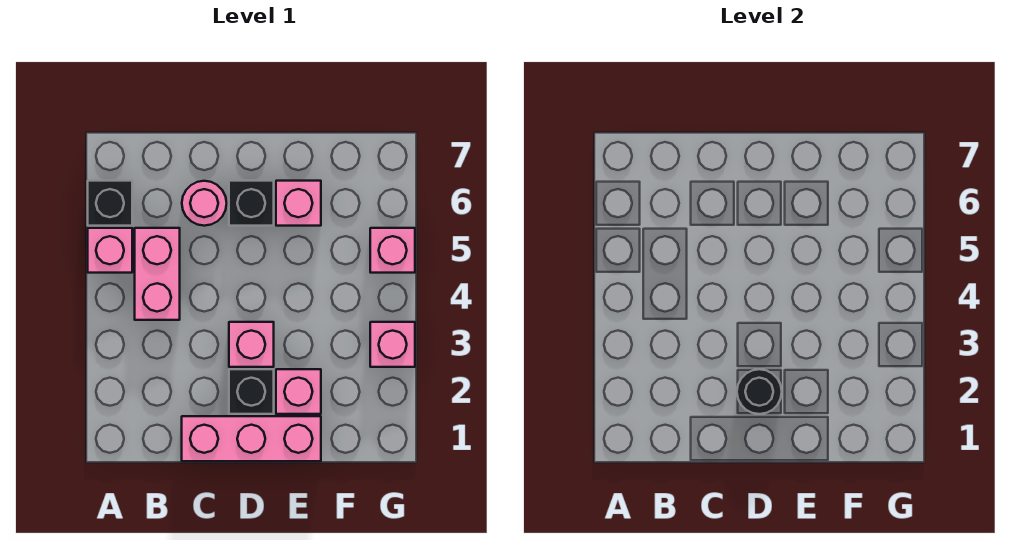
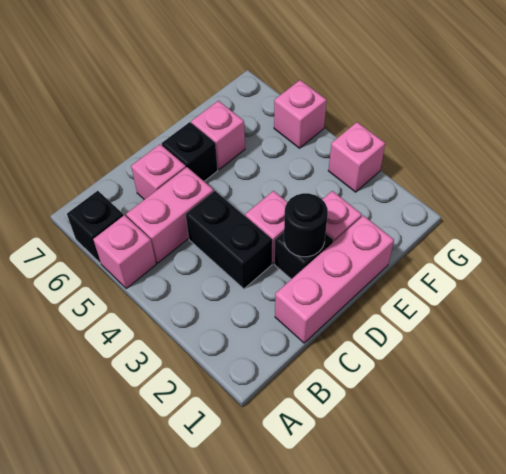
pink brick B4:B5 level 1 -> pink brick B5:C5 level 1
none -> black brick C3:C4 level 1
pink round brick C6 level 1 -> pink brick C6 level 1

